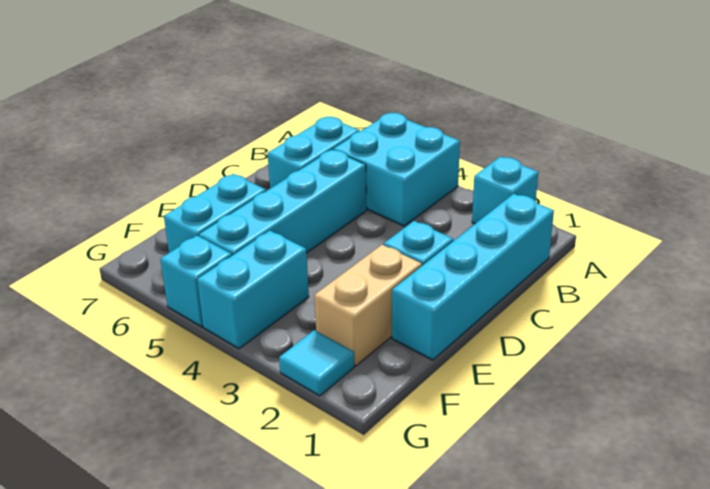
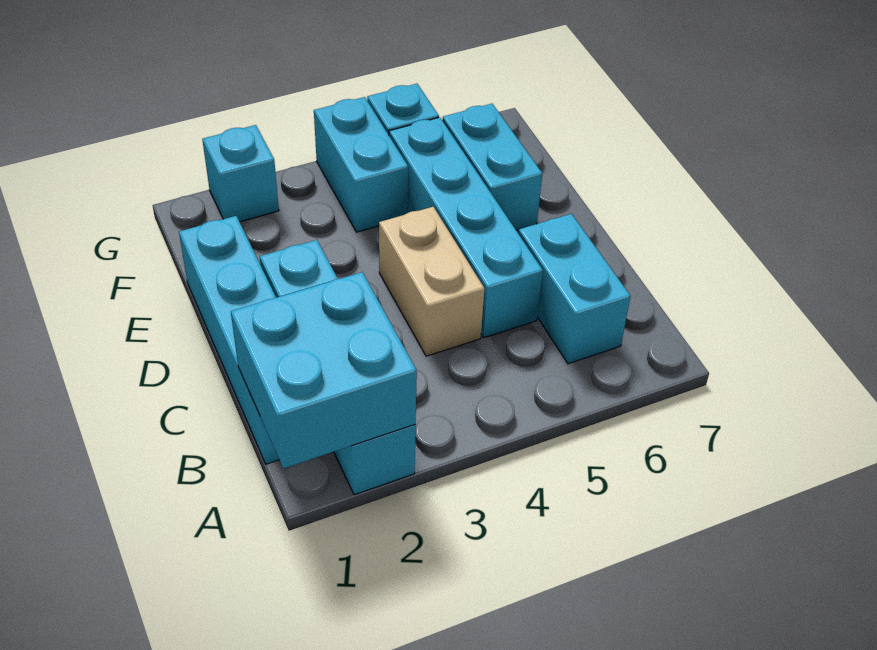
cyan brick A4:B5 level 1 -> cyan brick A1:B2 level 2
tan brick E2:F2 level 1 -> tan brick C4:D4 level 1
cyan tile G2 level 1 -> cyan brick G2 level 1

